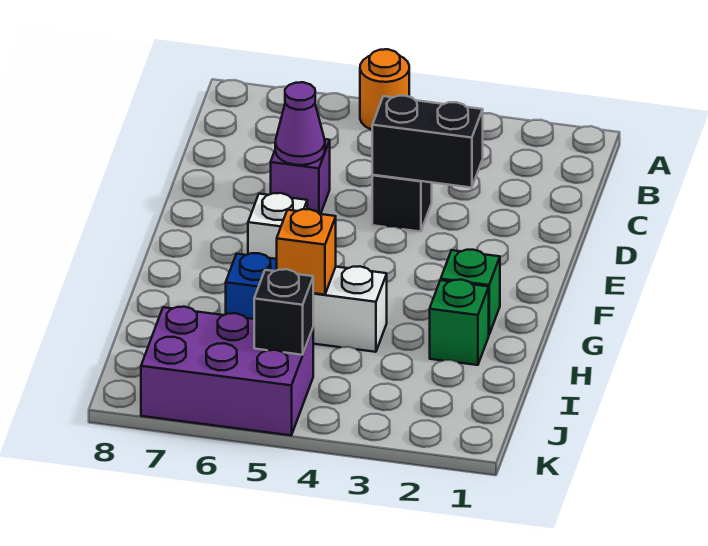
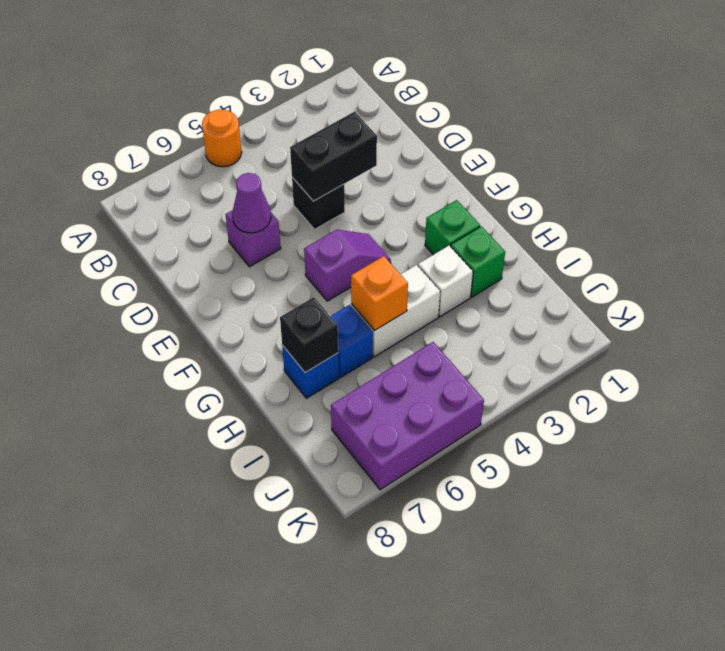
none -> purple slope F4:F5 level 1 top 5
white brick F6 level 1 -> white brick H3 level 1
none -> blue brick H7 level 1
black brick J5 level 2 -> black brick H7 level 2

